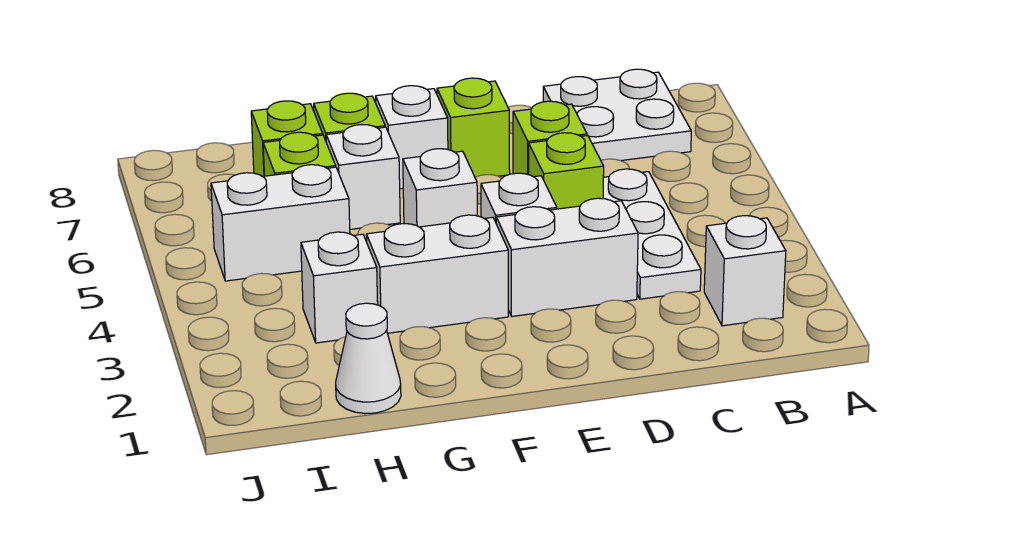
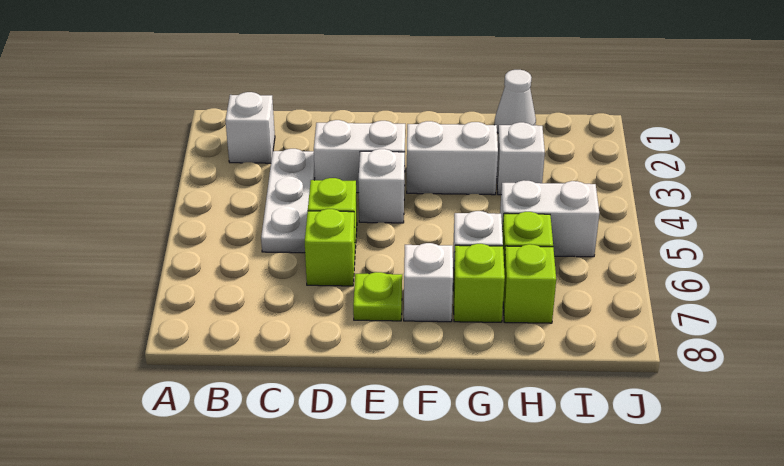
white plate B7:C8 level 1 -> none
lime brick E7 level 1 -> lime plate E7 level 1
white brick F5 level 1 -> none

